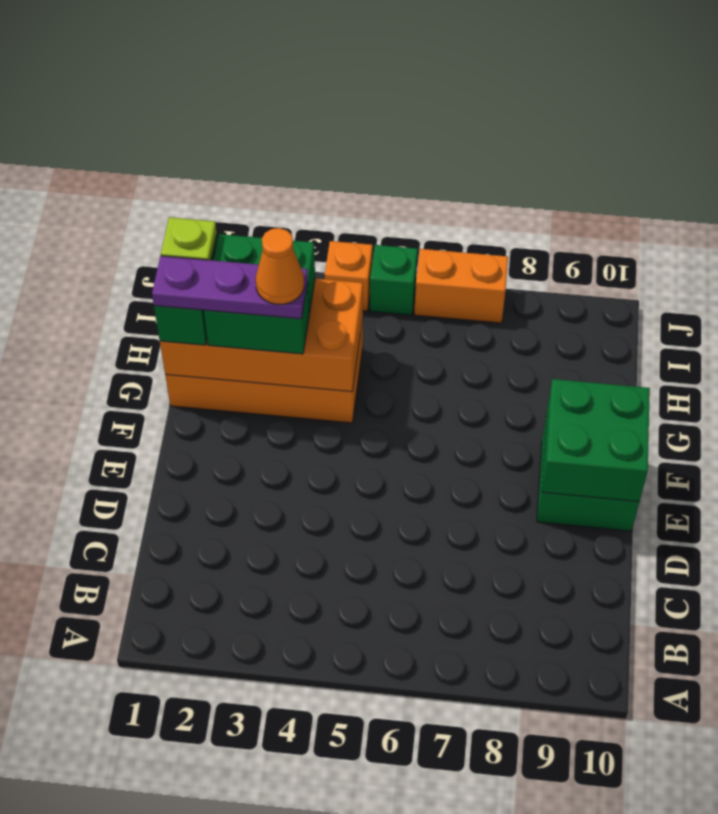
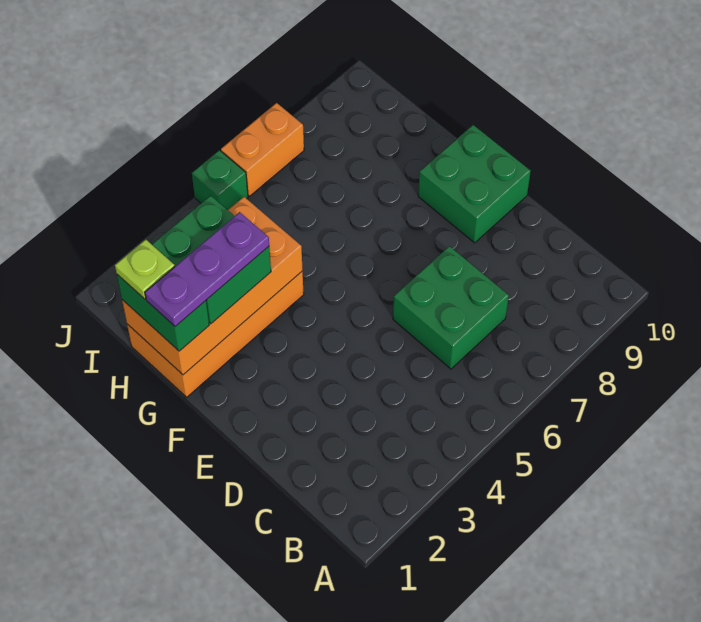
green brick E9:F10 level 2 -> green brick C6:D7 level 1
orange cone G3 level 5 -> none
orange brick J4 level 1 -> none

